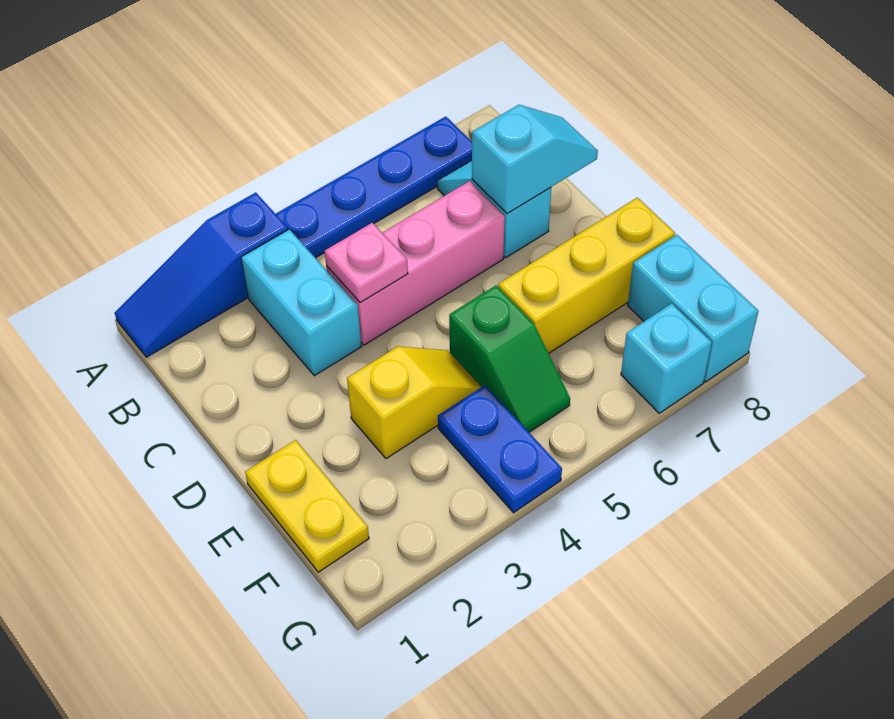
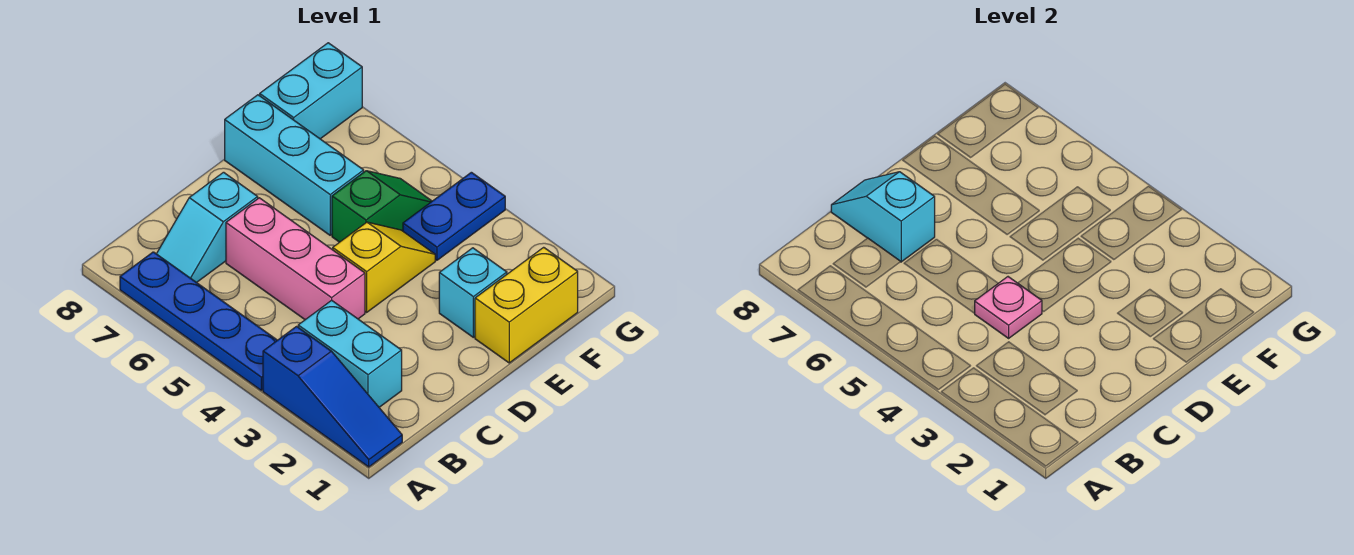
cyan brick B3:C3 level 1 -> cyan brick B2:B3 level 1
yellow plate E1:F1 level 1 -> yellow brick E1:F1 level 1
yellow slope E3:E4 level 1 top 3 -> yellow slope D4:E4 level 1 top D
yellow brick E6:E8 level 1 -> cyan brick E6:E8 level 1
cyan brick G7 level 1 -> cyan brick E2 level 1

